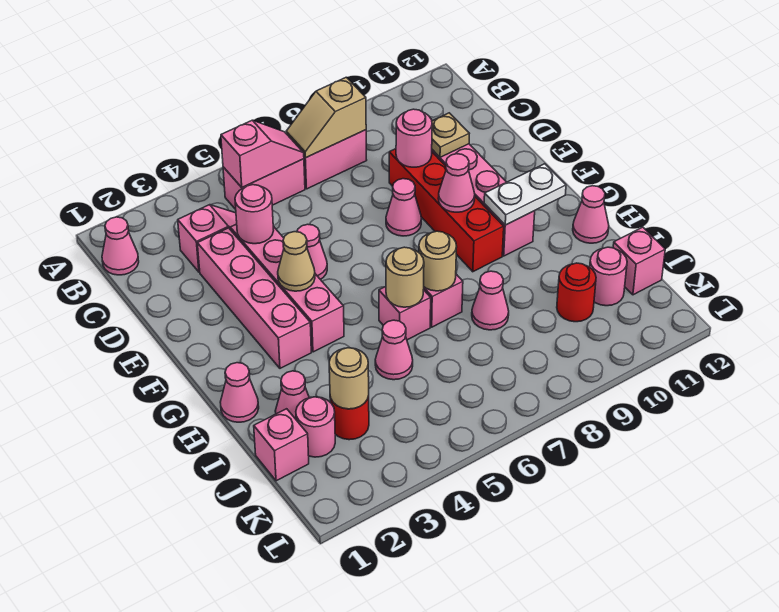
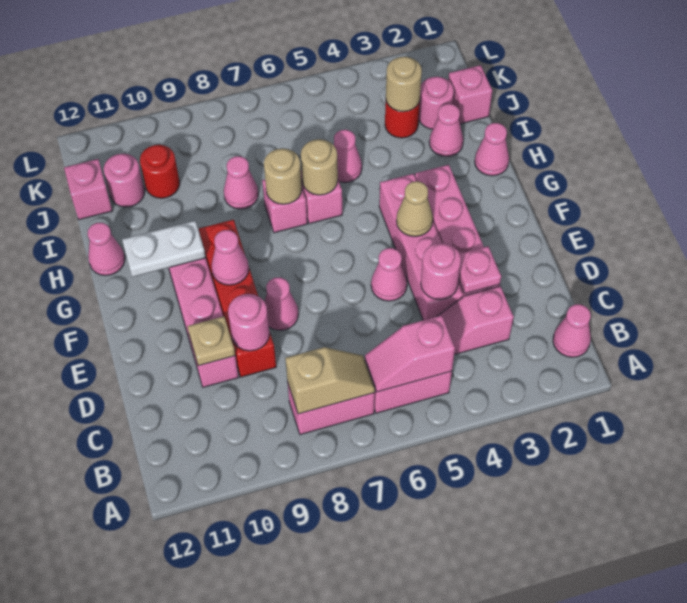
none -> pink plate D3 level 2

